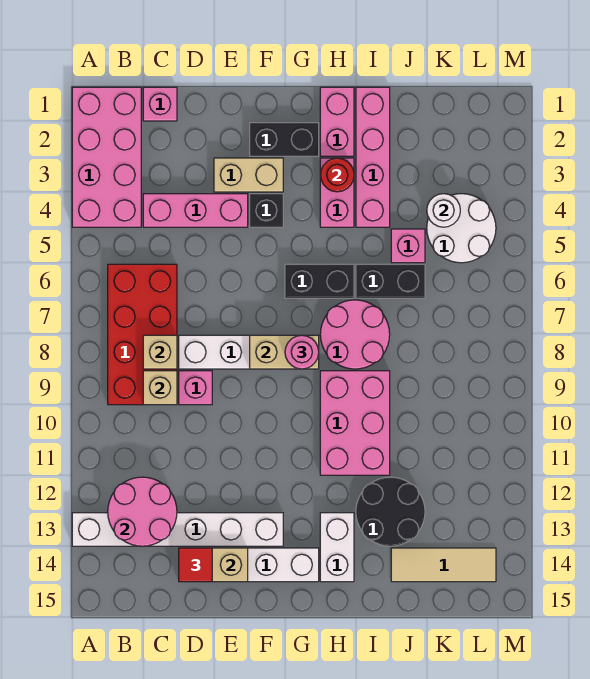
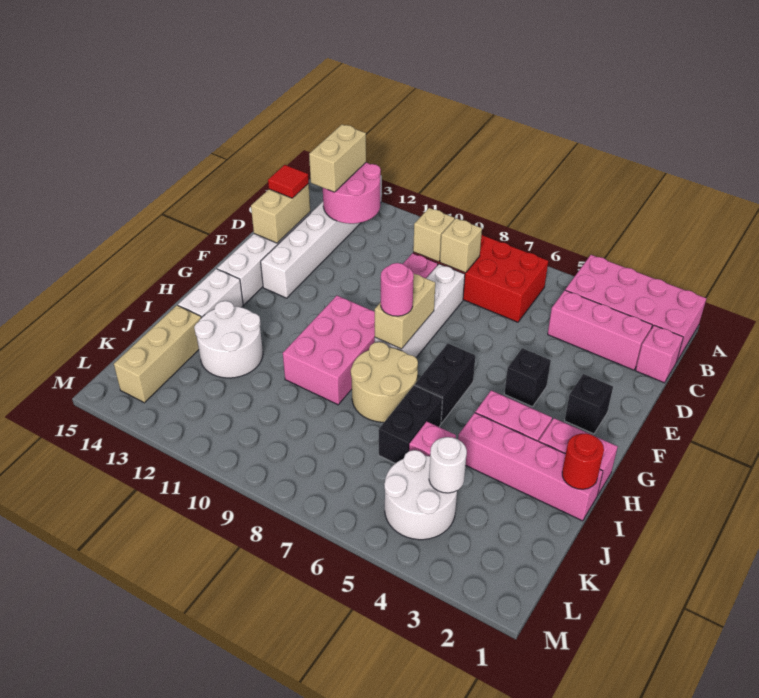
pink brick C4:E4 level 1 -> pink brick C2:C4 level 1
tan brick E3:F3 level 1 -> tan brick B13:C13 level 3
black brick F2:G2 level 1 -> black brick F2 level 1
red round brick H3 level 2 -> red round brick I1 level 2
pink round brick H7:I8 level 1 -> tan round brick H7:I8 level 1
pink brick H9:I11 level 1 -> pink brick G9:I10 level 1
white brick H13:H14 level 1 -> white brick H14:I14 level 1
black round brick I12:J13 level 1 -> white round brick I12:J13 level 1
tan tile J14:L14 level 1 -> tan brick J14:L14 level 1

